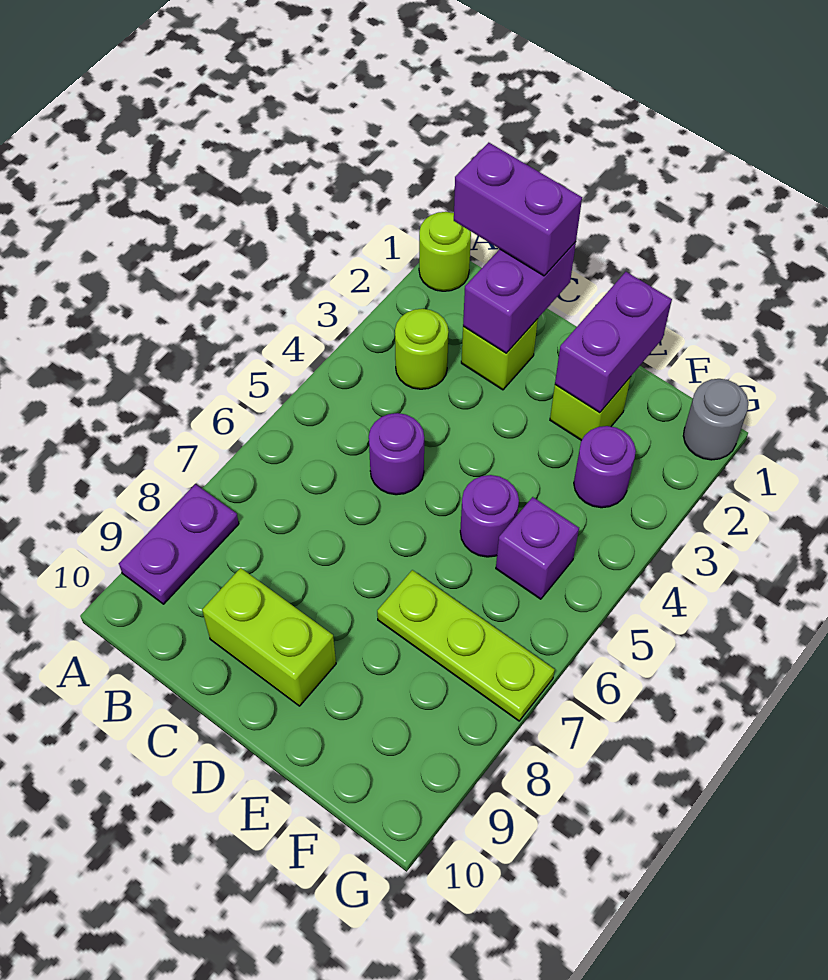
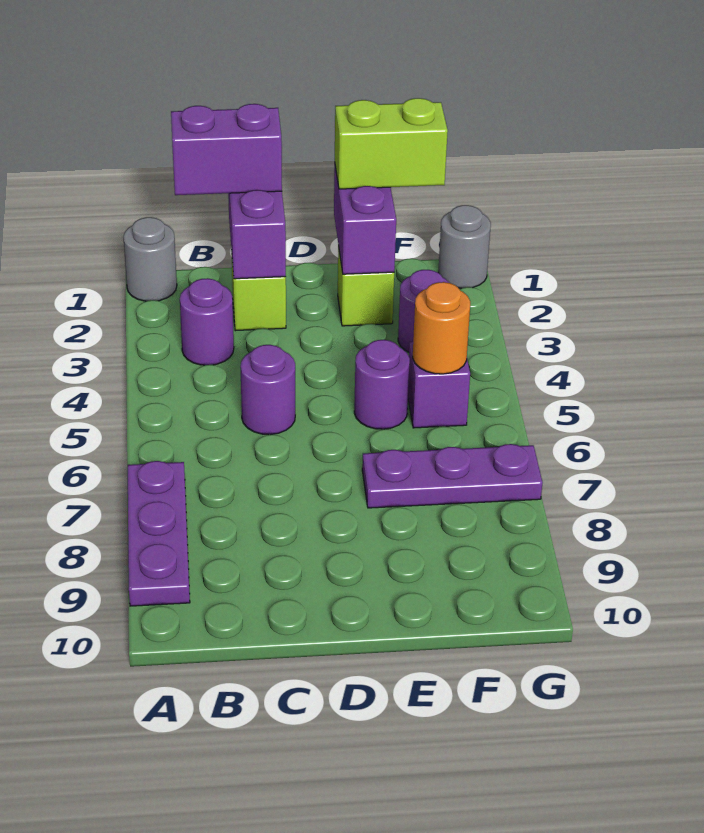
lime round brick A1 level 1 -> grey round brick A1 level 1
purple plate A8:A9 level 1 -> purple plate A7:A9 level 1
lime round brick B3 level 1 -> purple round brick B3 level 1
lime brick C9:D9 level 1 -> lime brick E1:F1 level 3
lime plate E7:G7 level 1 -> purple plate E7:G7 level 1
none -> orange round brick F5 level 2

